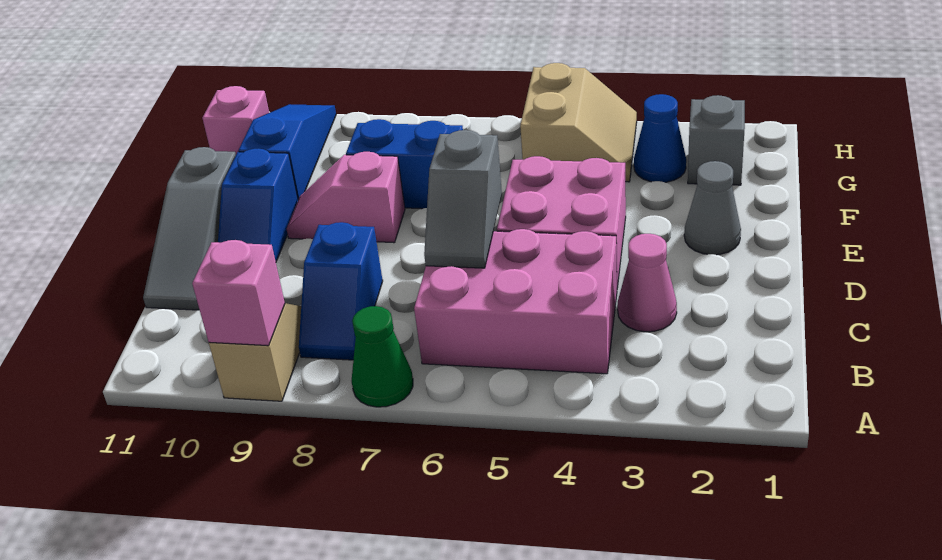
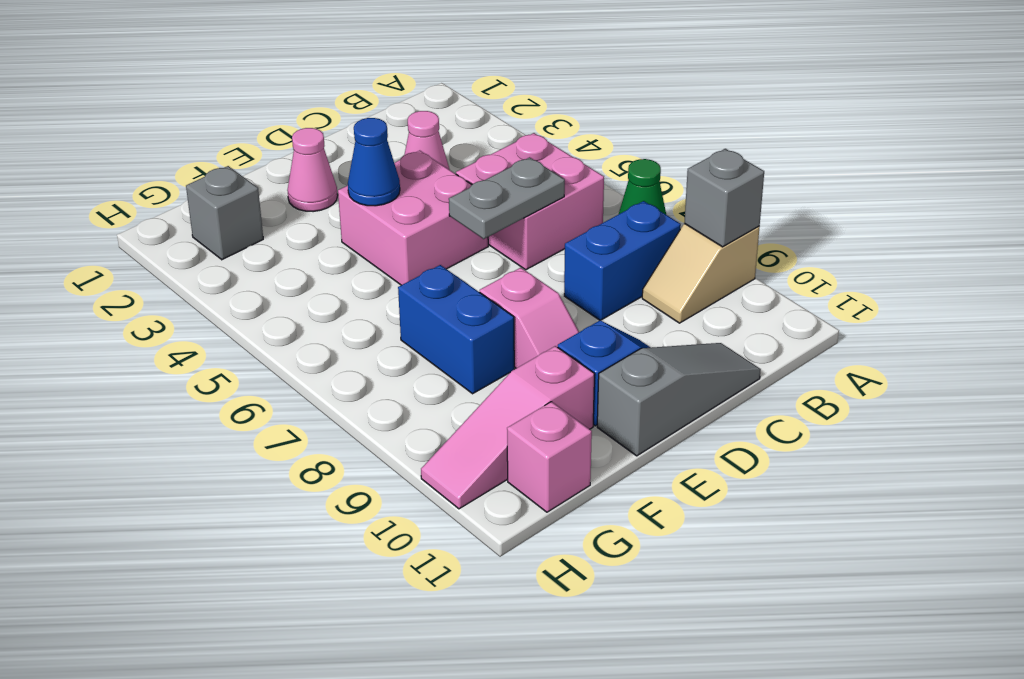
pink brick A9 level 2 -> grey brick A9 level 2
pink brick B4:C6 level 1 -> pink brick B5:C6 level 1
blue slope B8:C8 level 1 top C -> blue brick B8:C8 level 1
grey slope C6:D6 level 2 top D -> grey plate C6:D6 level 2
grey cone E2 level 1 -> pink cone E2 level 1
blue slope F10:H10 level 1 top F -> pink slope F10:H10 level 1 top F
blue cone G3 level 1 -> blue cone E4 level 2
tan slope G4:H5 level 1 top 5 -> none

